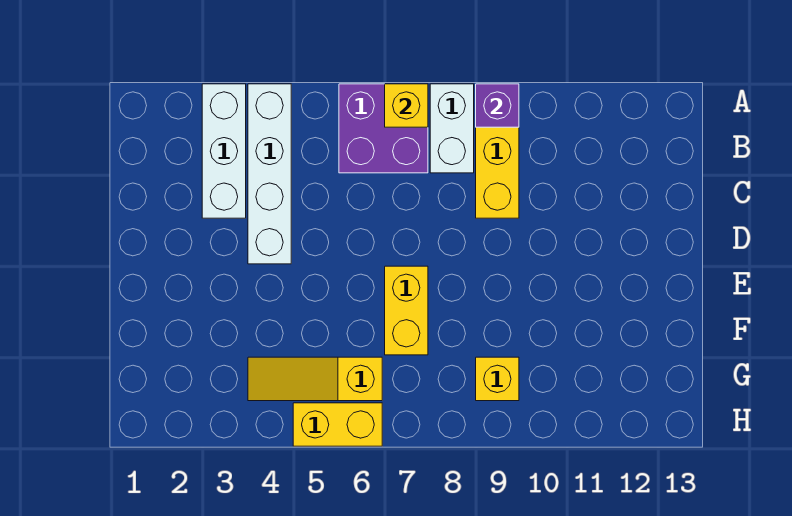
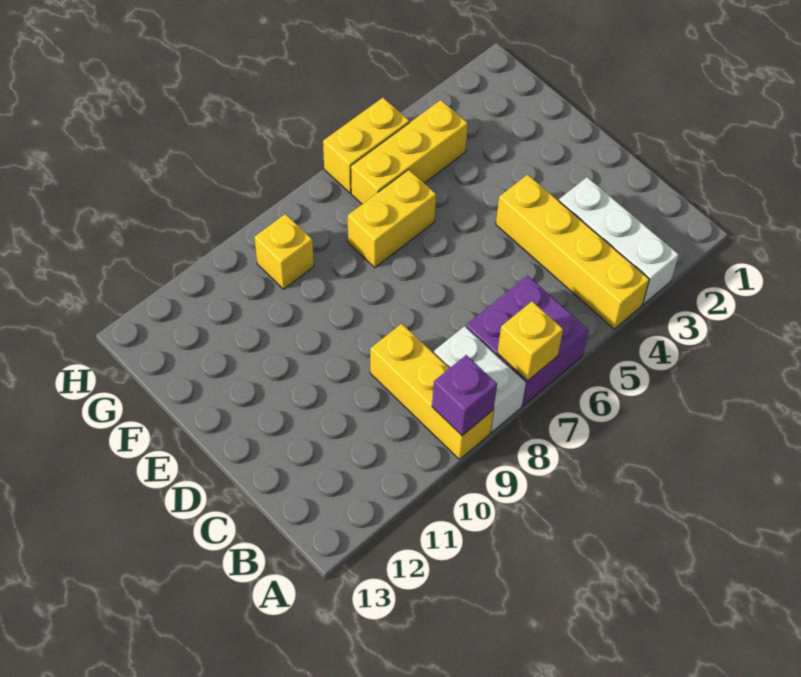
white brick A4:D4 level 1 -> yellow brick A4:D4 level 1
yellow brick E7:F7 level 1 -> yellow brick F6:F7 level 1
yellow slope G4:G6 level 1 top 6 -> yellow brick G4:G6 level 1

